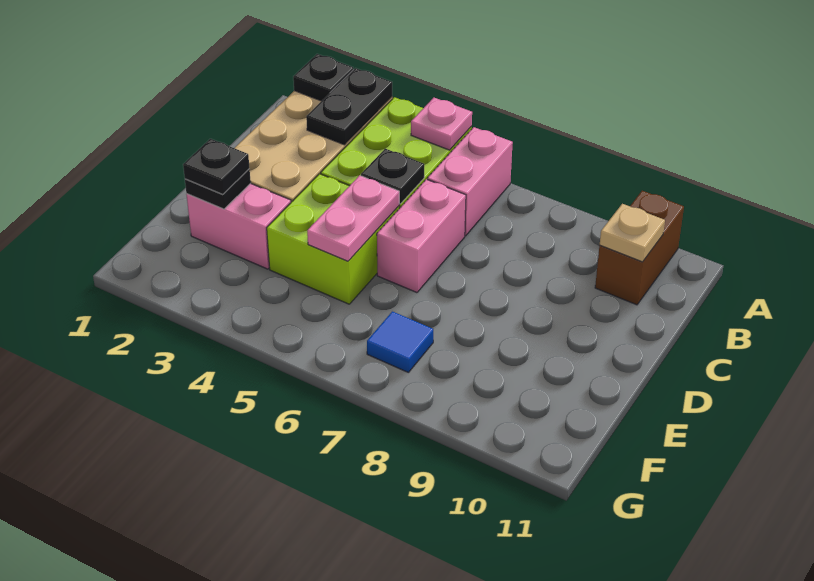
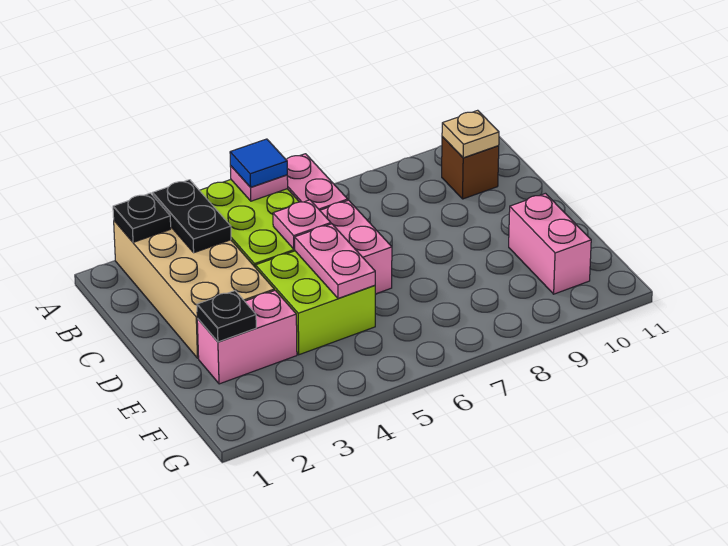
brown brick A10:B10 level 1 -> brown brick B10 level 1
black plate C5 level 2 -> pink plate C5 level 2
black plate E2 level 3 -> none
none -> pink brick E10:F10 level 1
blue tile F7 level 1 -> blue tile A5 level 3

